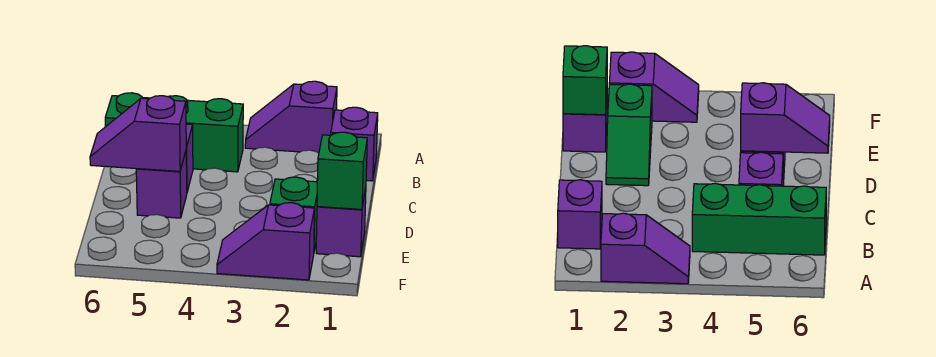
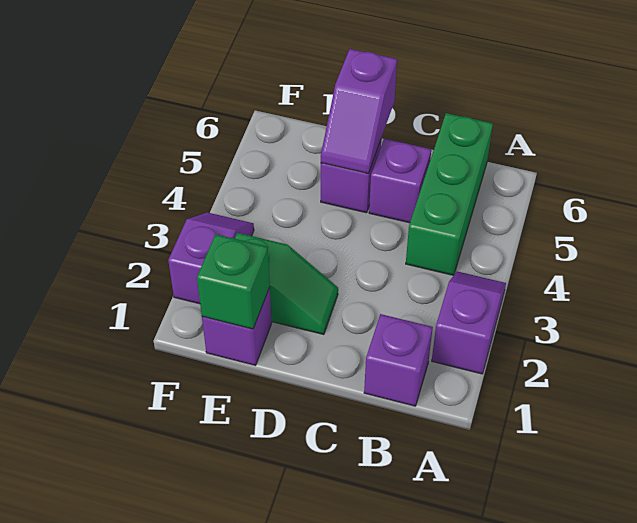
purple slope D5:D6 level 2 top 5 -> purple slope D5:D6 level 2 top 6

